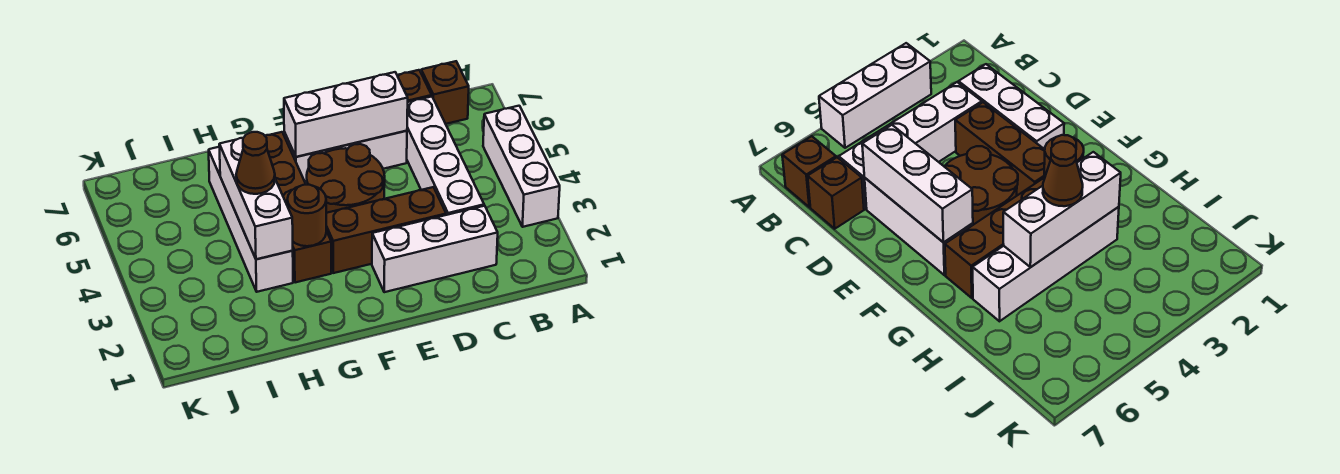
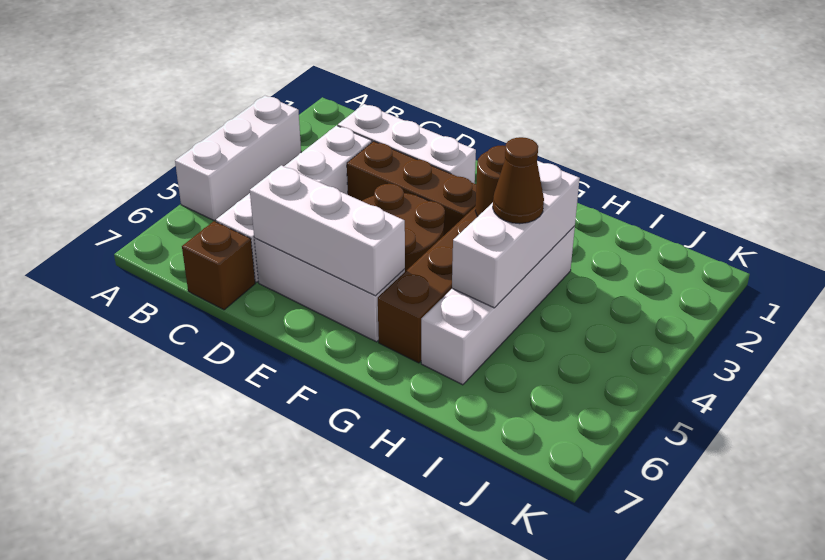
brown brick B7 level 1 -> none

